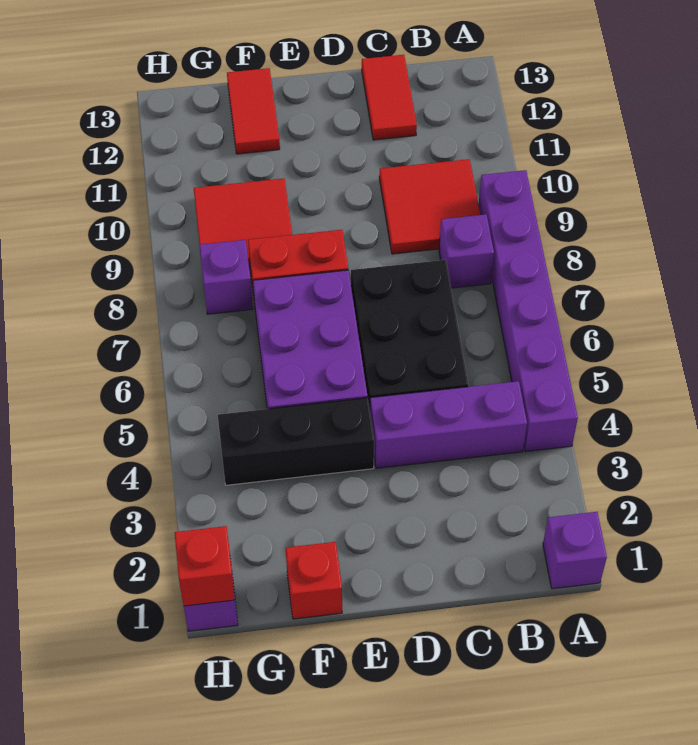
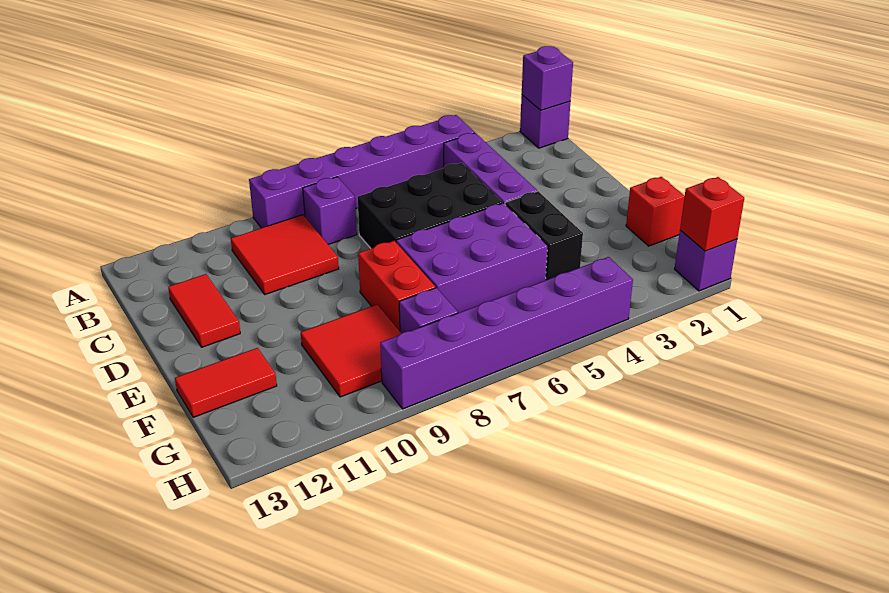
none -> purple brick A1 level 2
red tile C12:C13 level 1 -> red tile C12:D12 level 1
black brick E4:G4 level 1 -> black brick E4:F4 level 1
none -> purple brick H4:H9 level 1

